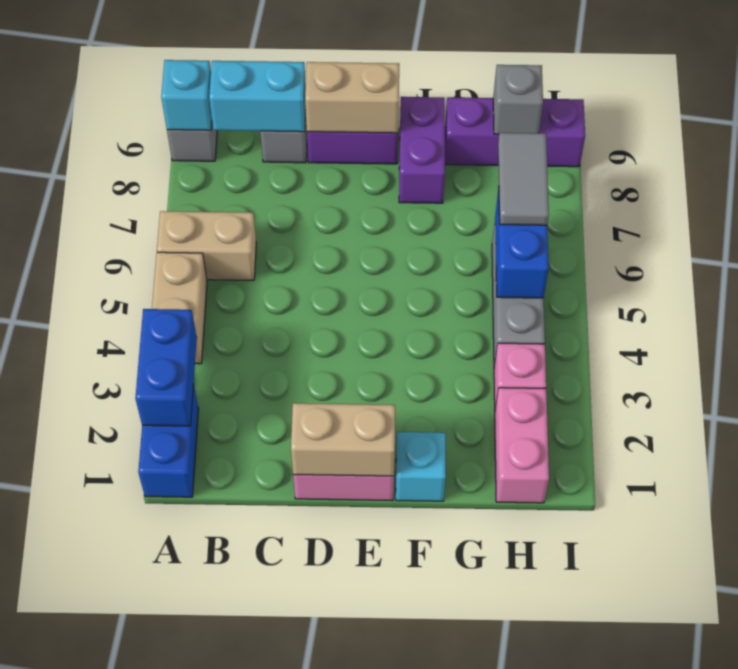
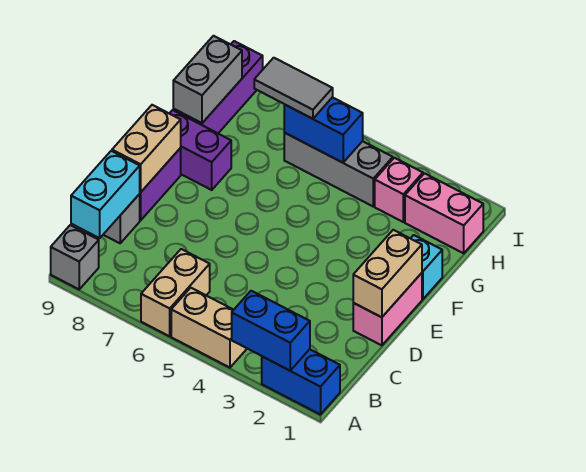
cyan brick A9 level 2 -> none
grey brick H9 level 2 -> grey brick G9:H9 level 2

